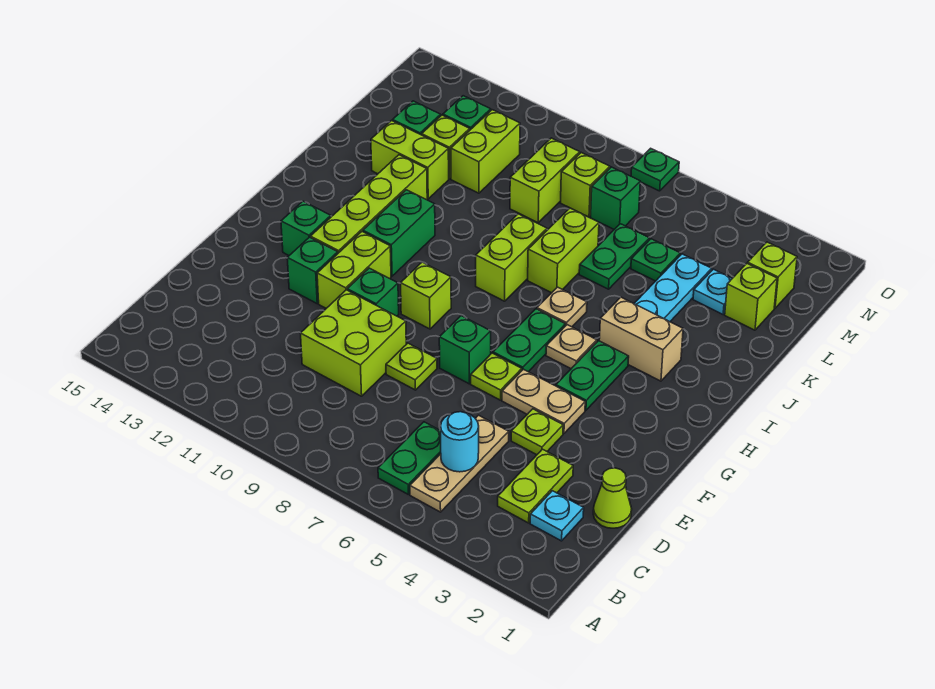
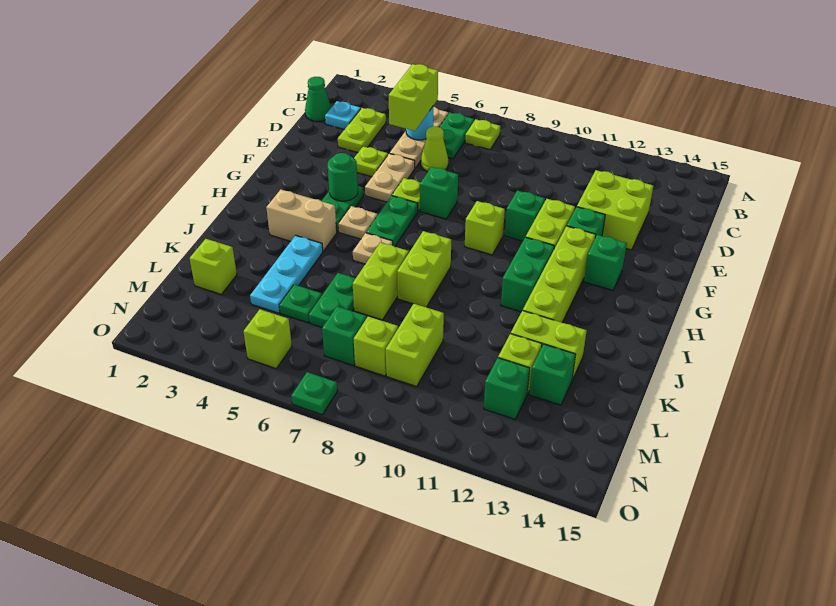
none -> green cone C1 level 1
lime cone D1 level 1 -> lime cone D6 level 1
lime brick D9:E10 level 1 -> lime brick D12:E13 level 1
lime plate E8 level 1 -> lime plate B7 level 1
tan plate F4:F5 level 1 -> tan plate E5:F5 level 1
none -> green round brick G4 level 2
cyan plate L3 level 1 -> none
lime brick L11:M11 level 1 -> lime brick C5:D5 level 3
lime brick M2 level 1 -> lime brick N5 level 1

